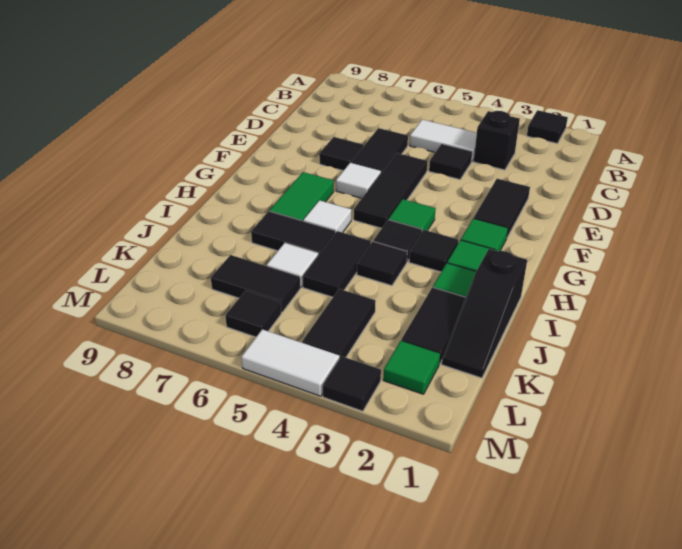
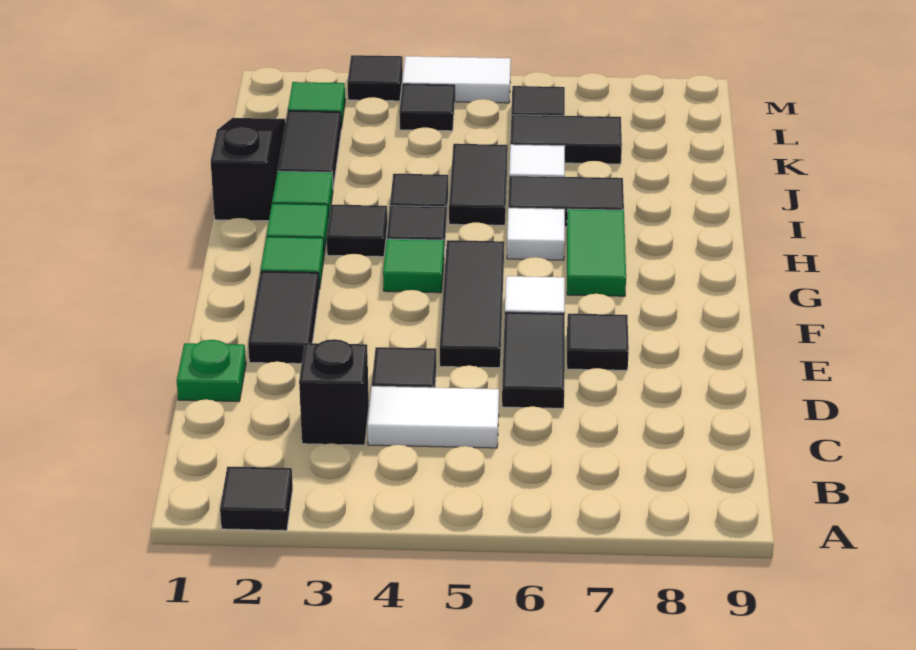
none -> green plate D1 level 1
black tile K4:L4 level 1 -> black tile L4 level 1

